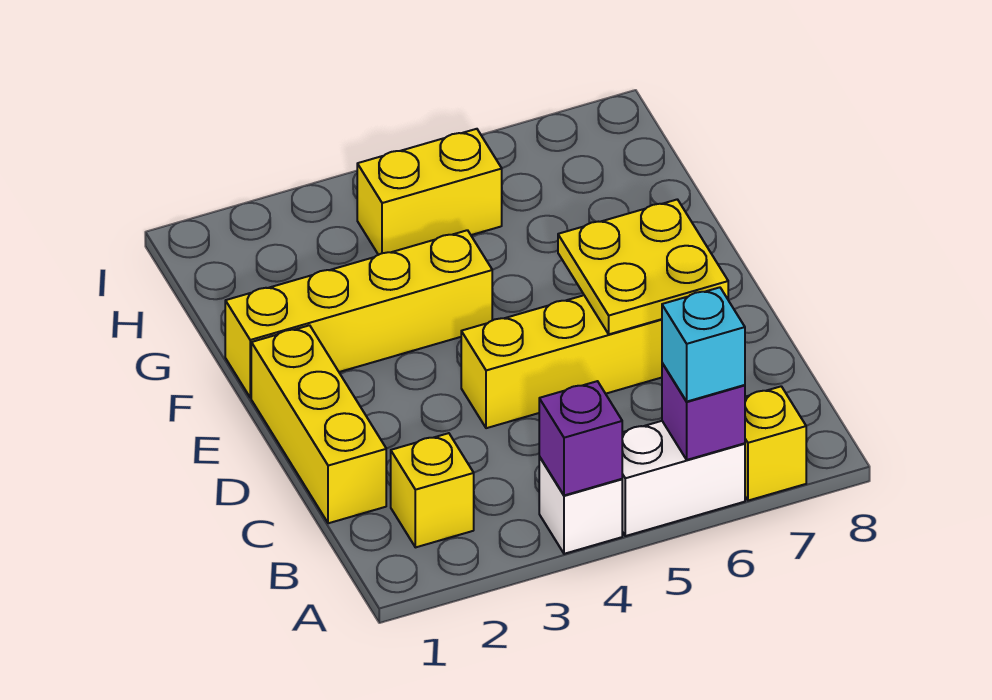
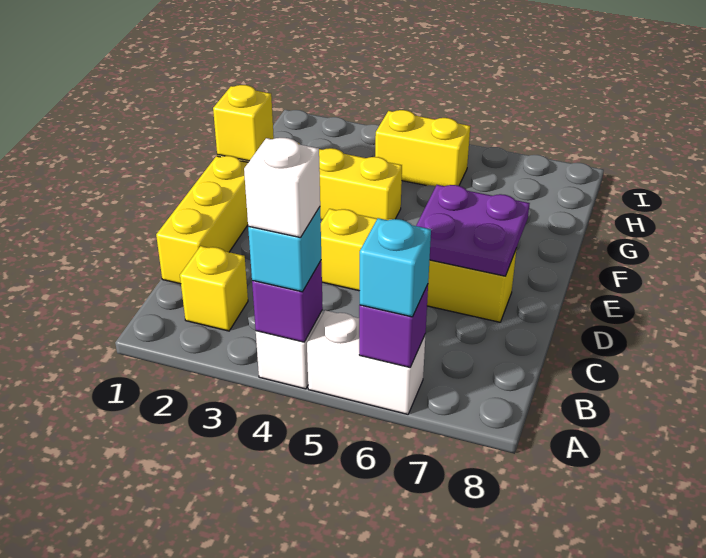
none -> cyan brick A4 level 3
none -> white brick A4 level 4
yellow brick A7 level 1 -> yellow brick F1 level 2
yellow plate D6:E7 level 2 -> purple plate D6:E7 level 2

